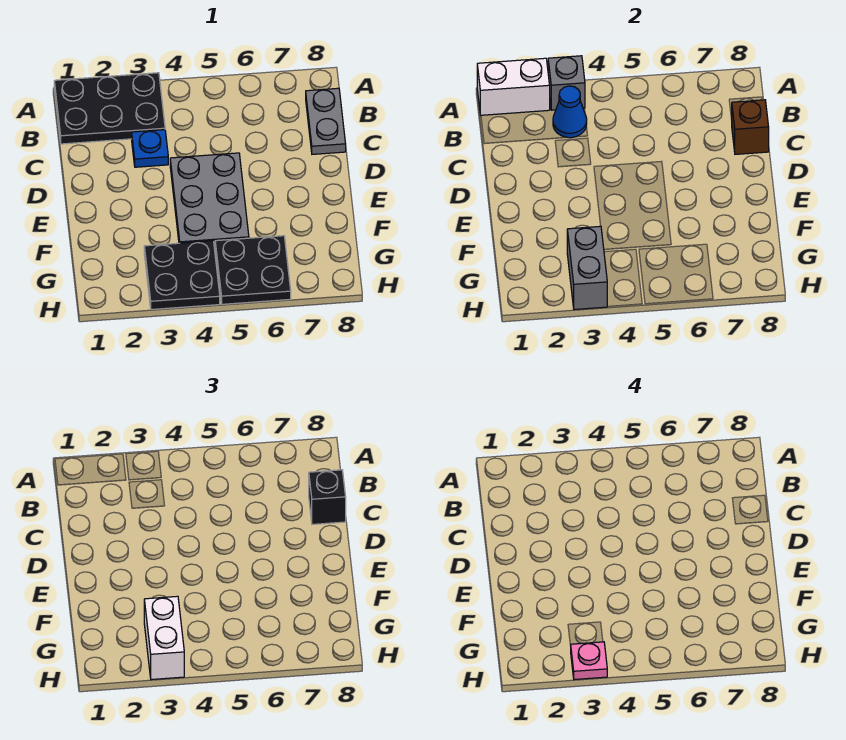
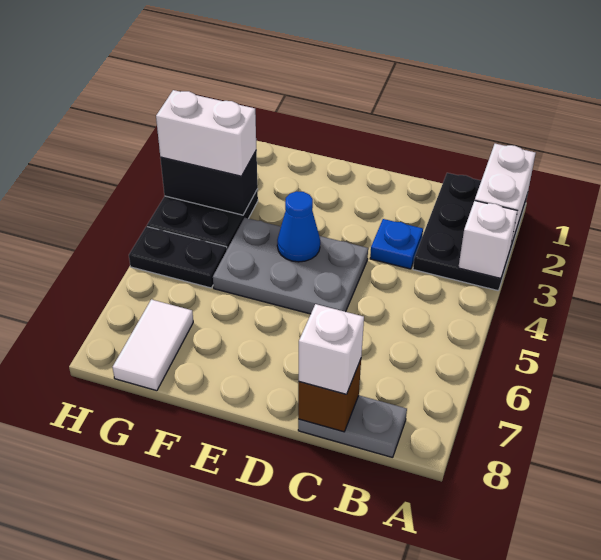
grey brick A3 level 2 -> white brick A3 level 2
blue cone B3 level 2 -> blue cone E4 level 2
black brick C8 level 3 -> white brick C8 level 3
grey brick G3:H3 level 2 -> black brick G3:H3 level 2
black plate G5:H6 level 1 -> black plate G5:H5 level 1
none -> white tile G7:G8 level 1
pink plate H3 level 4 -> none

